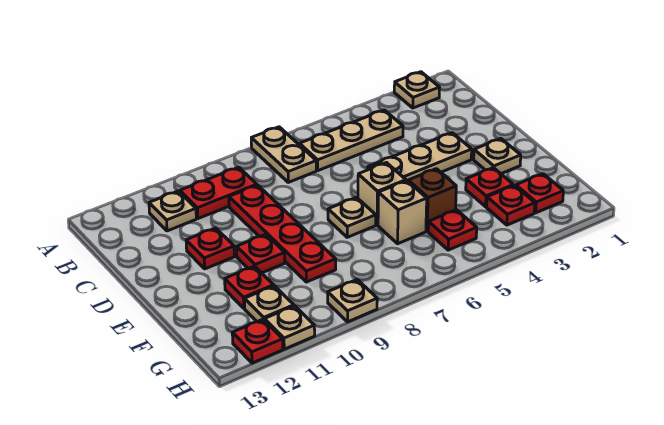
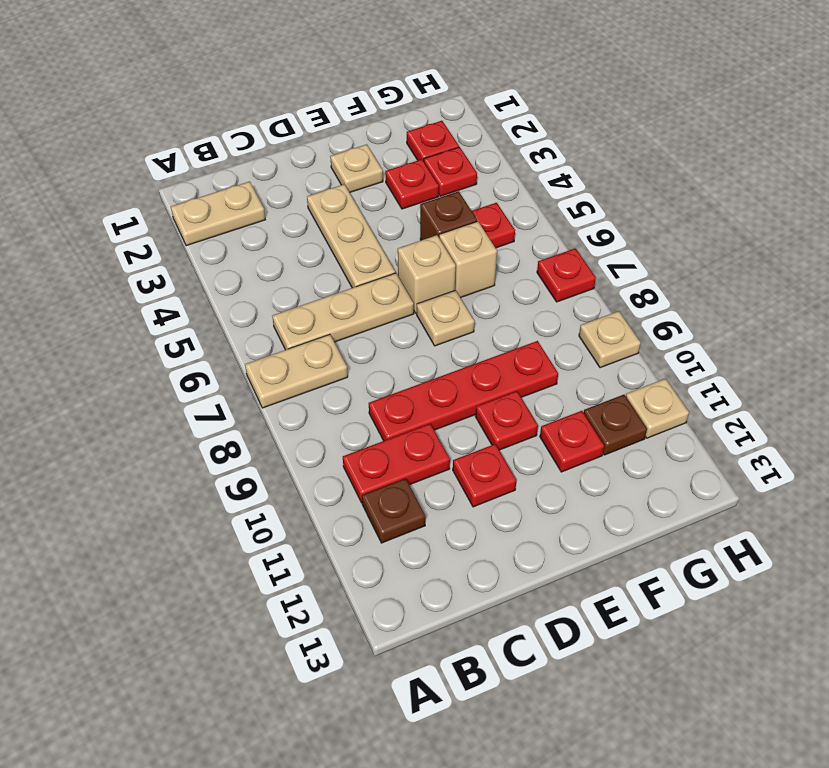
tan plate A2 level 1 -> tan plate A2:B2 level 1
tan plate B4:B6 level 1 -> tan plate B6:D6 level 1
red plate B9:B10 level 1 -> red plate B10:C10 level 1
tan plate B11 level 1 -> brown plate B11 level 1
tan plate G11 level 1 -> brown plate G11 level 1
red plate H12 level 1 -> red plate H7 level 1

